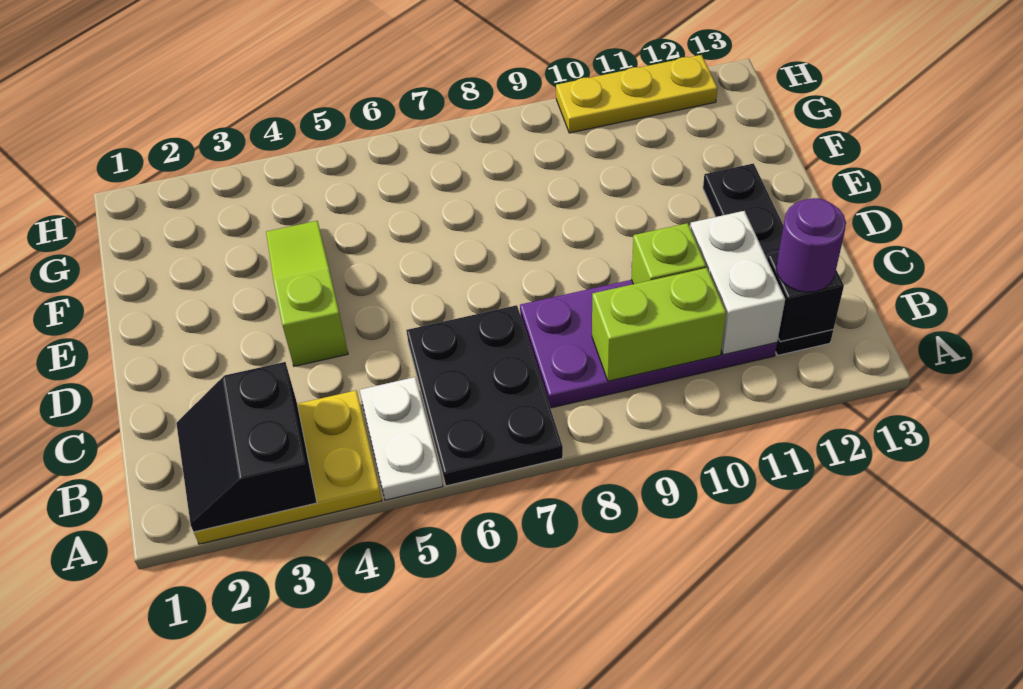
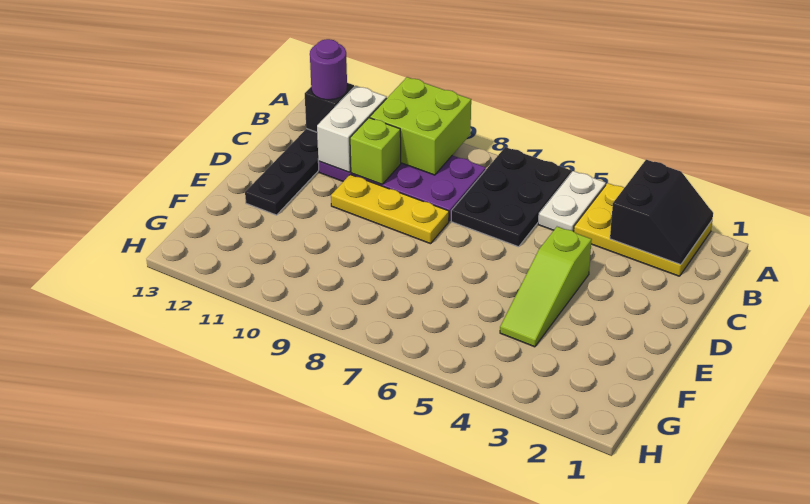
lime brick B9:B10 level 2 -> lime brick A9:B10 level 2
yellow plate H10:H12 level 1 -> yellow plate D8:D10 level 1

